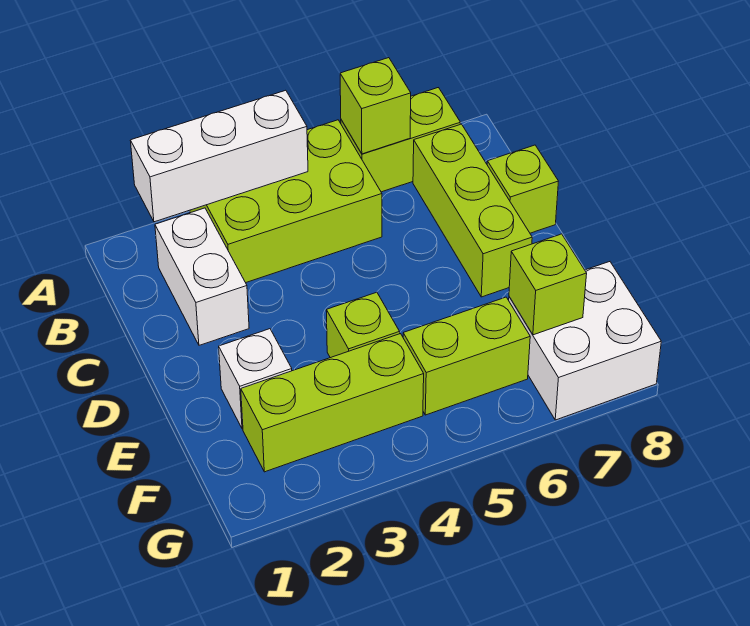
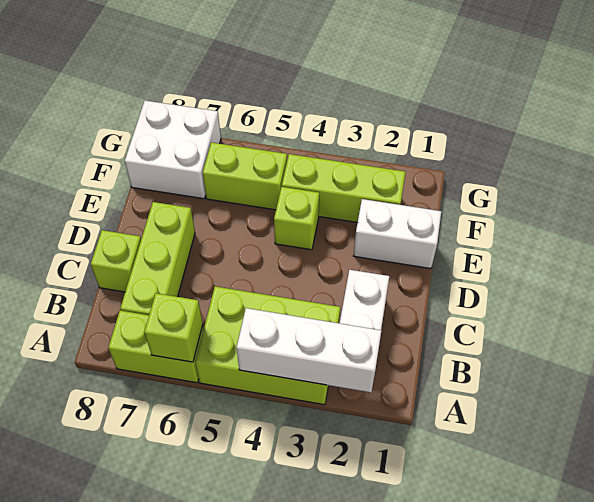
white brick E2 level 1 -> white brick E1:E2 level 1
lime brick F7 level 2 -> none

